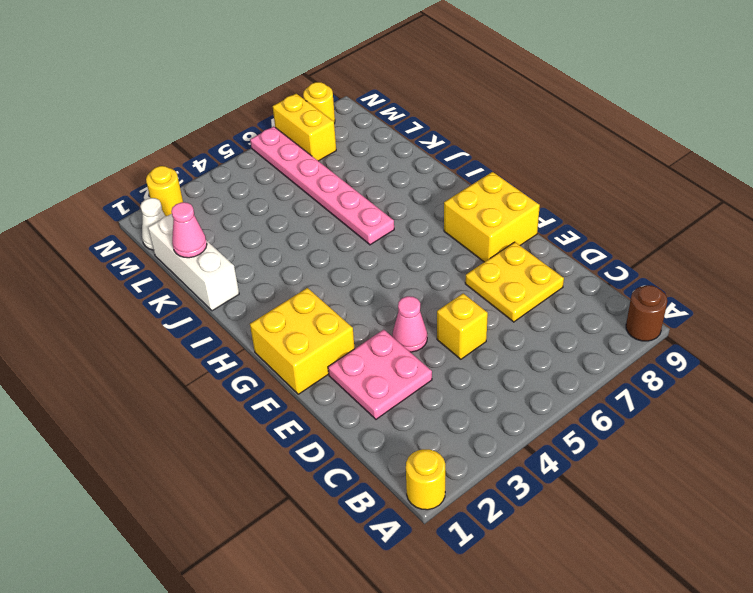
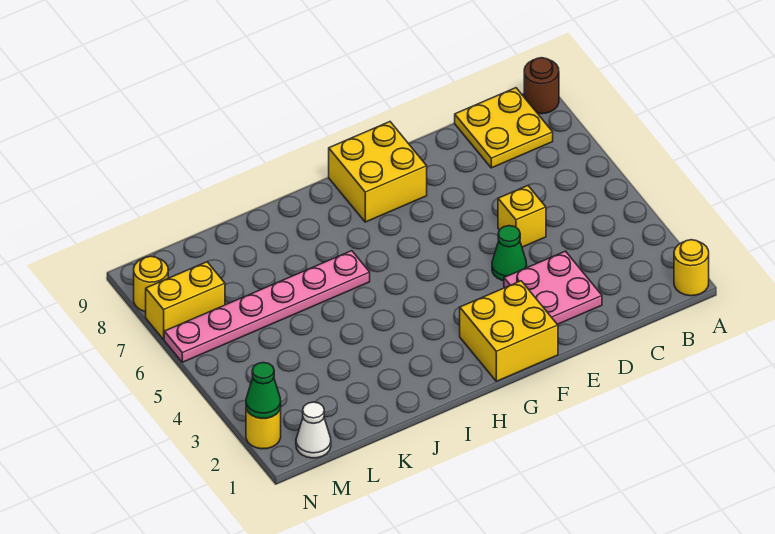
yellow plate D7:E8 level 1 -> yellow plate B8:C9 level 1
pink cone E4 level 1 -> green cone E4 level 1
white brick J1:L1 level 1 -> none
pink cone K1 level 2 -> none
none -> green cone N2 level 2

